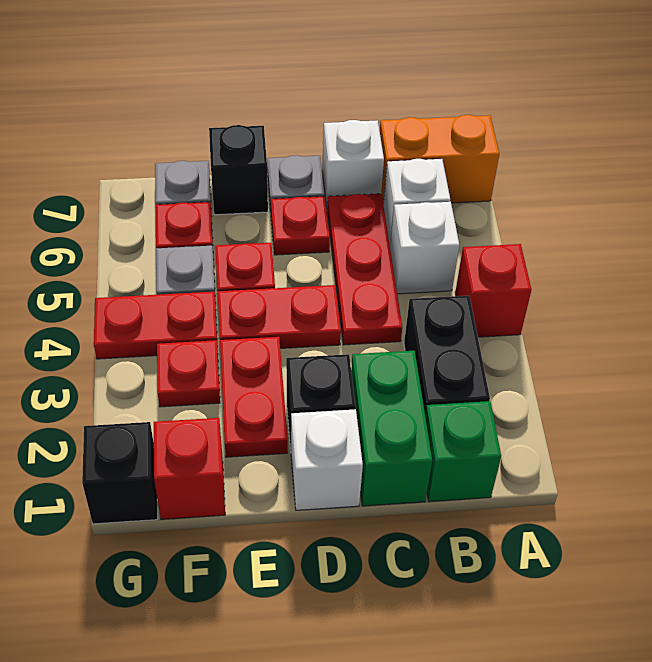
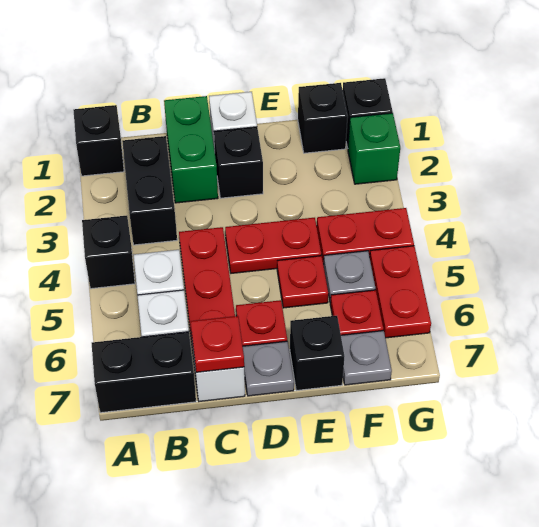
none -> black brick A1 level 1
red brick A4 level 1 -> black brick A4 level 1
orange brick A7:B7 level 1 -> black brick A7:B7 level 1
green brick B1 level 1 -> green brick G2 level 1
red plate E2:E3 level 1 -> red plate G5:G6 level 1
red brick F1 level 1 -> black brick F1 level 1
red plate F3 level 1 -> red plate C7 level 2

